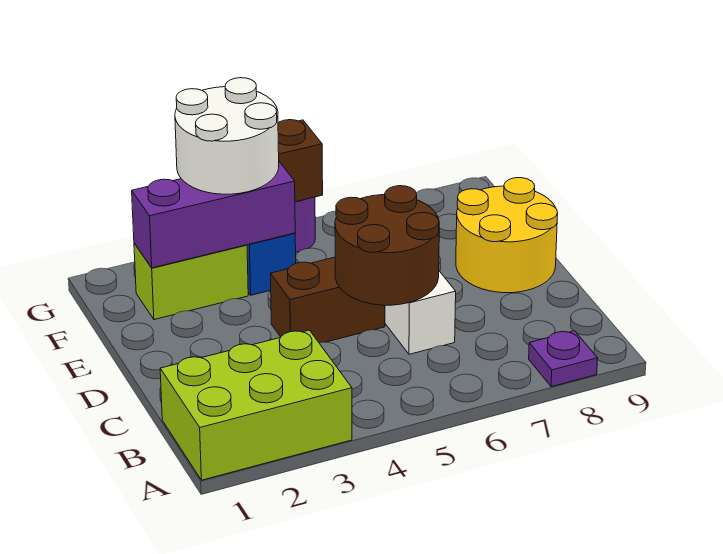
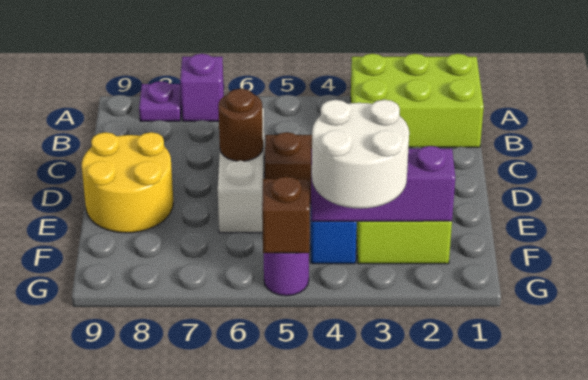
none -> purple brick A7 level 1
brown round brick C5:D6 level 2 -> brown round brick D6 level 2

